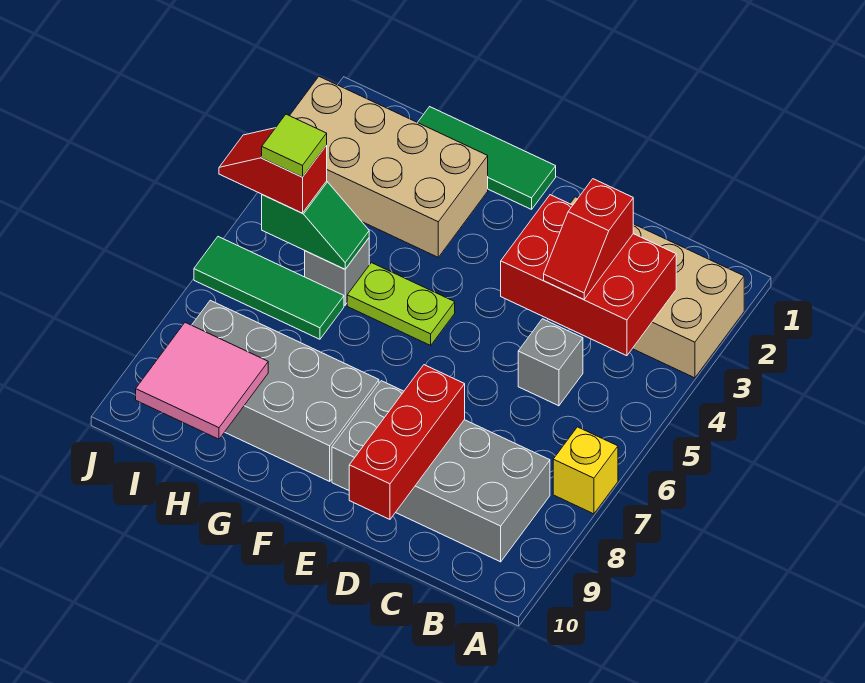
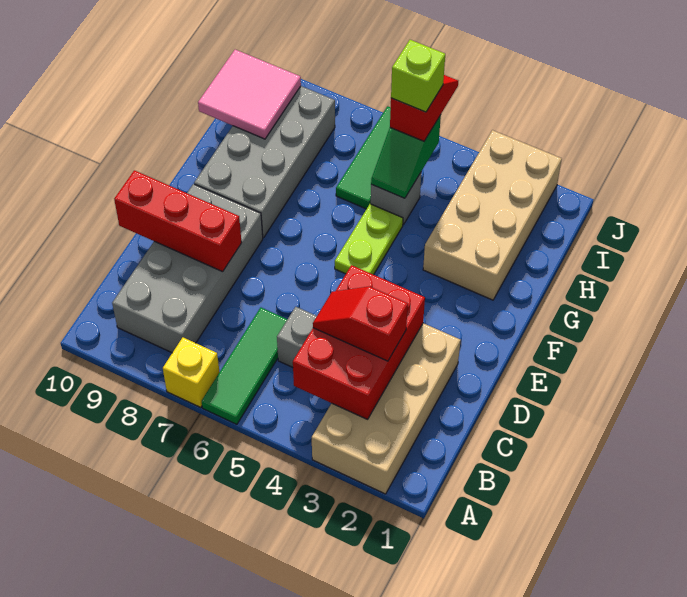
green tile F1:H1 level 1 -> green tile A6:C6 level 1
lime tile I5 level 4 -> lime brick I5 level 4

